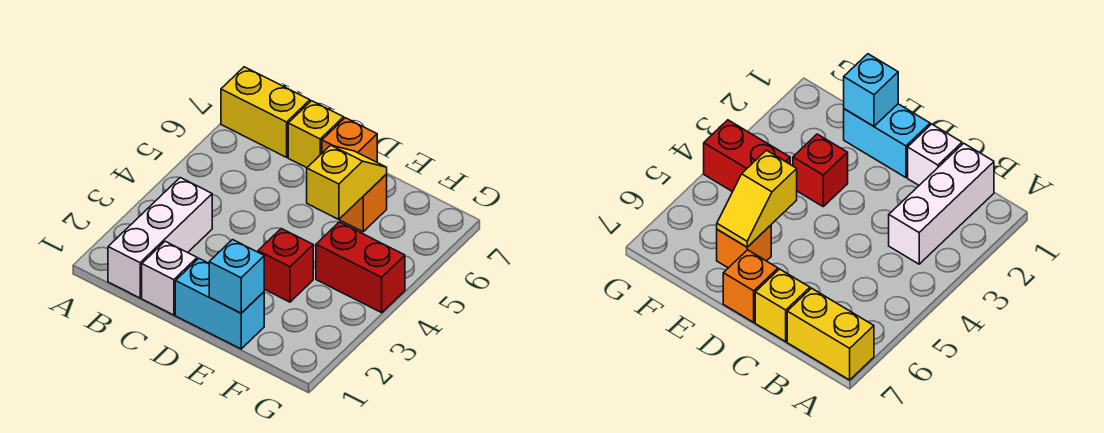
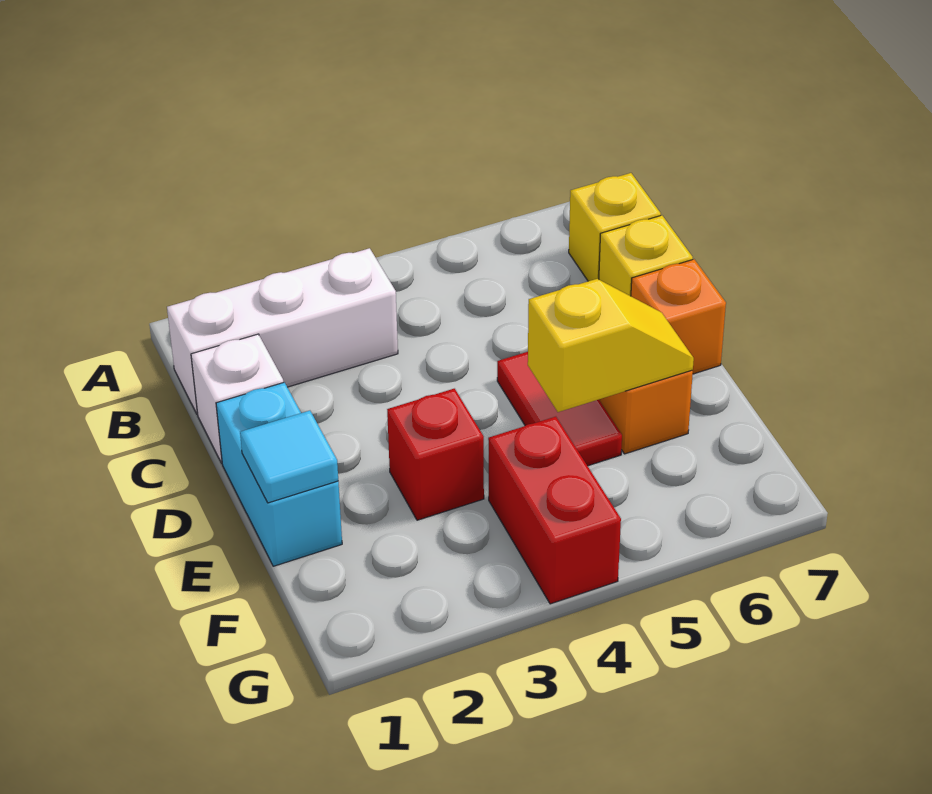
yellow brick A7:B7 level 1 -> yellow brick B7 level 1
none -> red tile D5:E5 level 1
cyan brick E1 level 2 -> cyan tile E1 level 2

